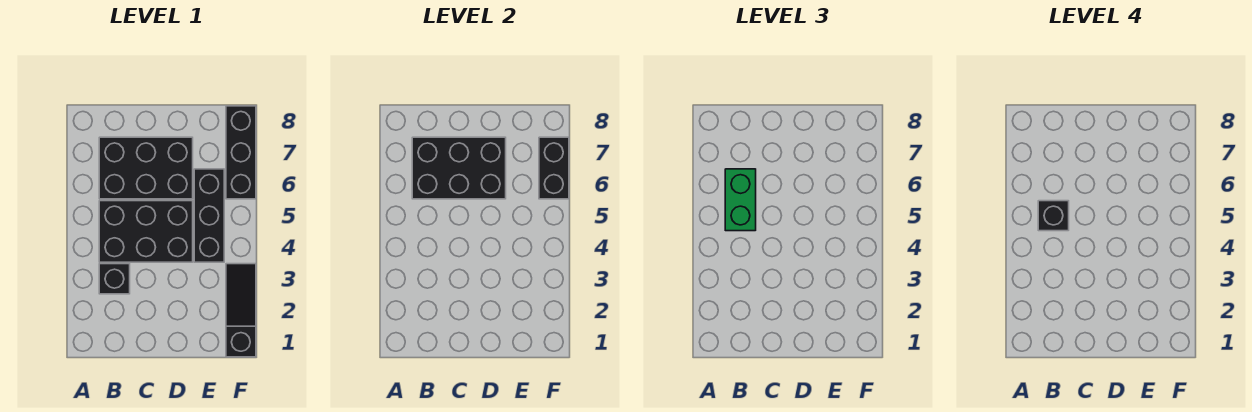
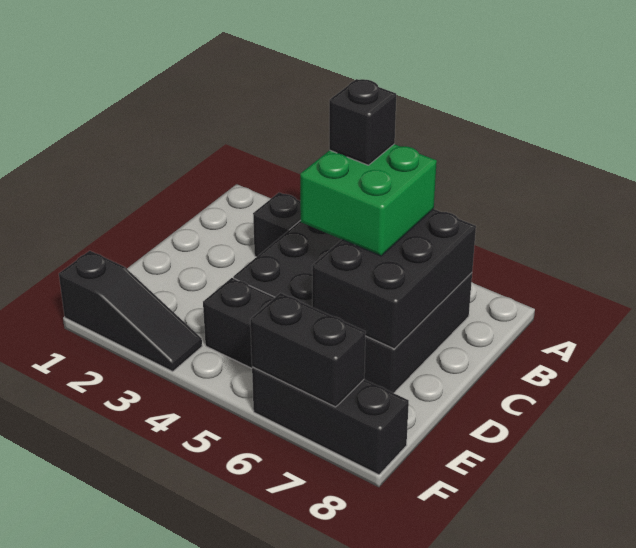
green brick B5:B6 level 3 -> green brick B5:C6 level 3

